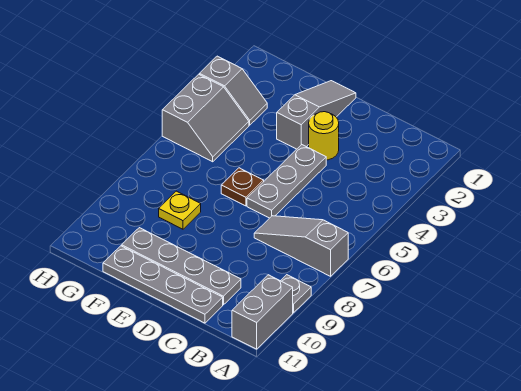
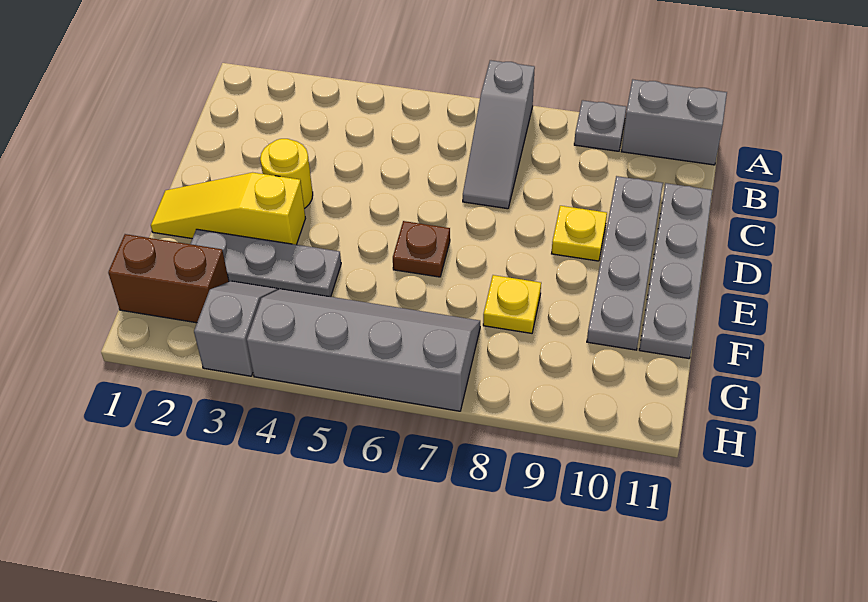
grey plate D4:D6 level 1 -> grey plate F2:F4 level 1
none -> yellow plate D9 level 1
grey slope E1:E3 level 1 top 3 -> yellow slope E1:E3 level 1 top 3
none -> brown brick G1:G2 level 1
grey slope G4:H5 level 1 top H -> grey slope G4:H7 level 1 top H

